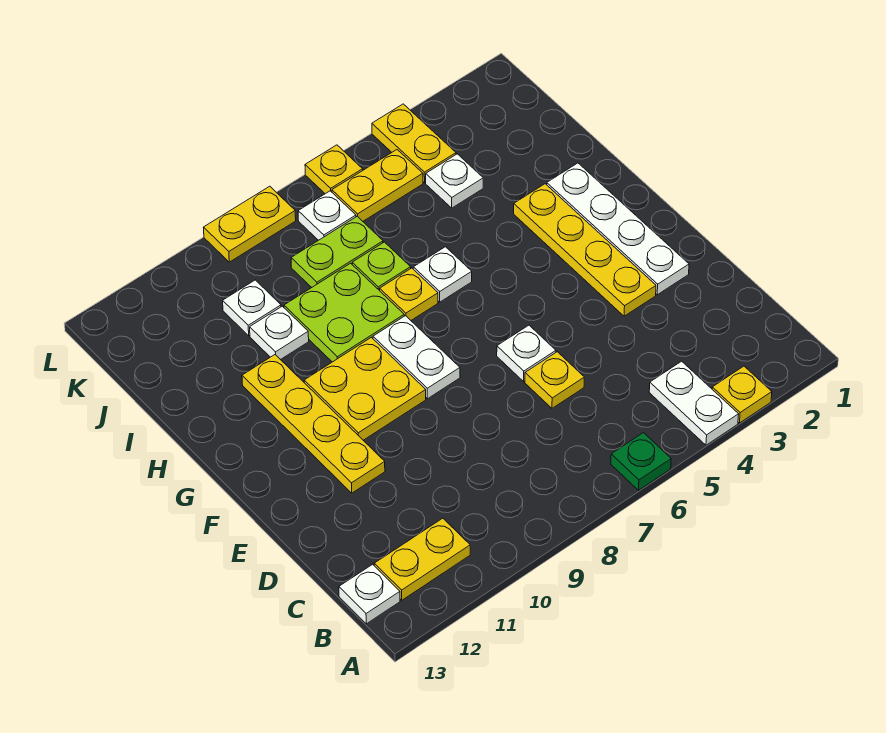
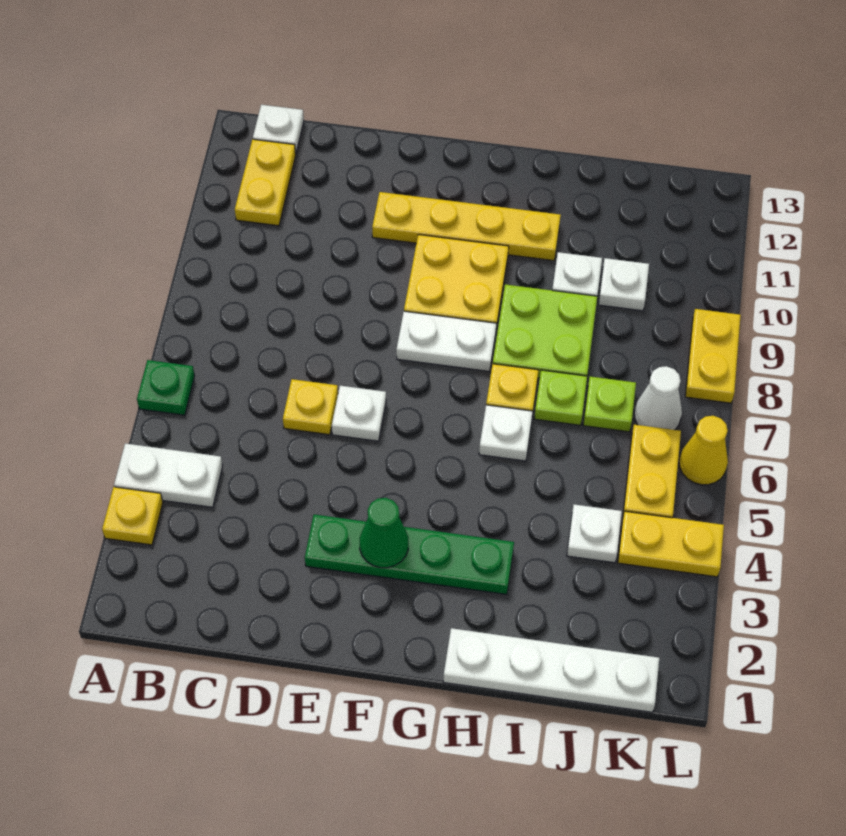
white plate E2:H2 level 1 -> white plate H1:K1 level 1
yellow plate E3:H3 level 1 -> green plate E3:H3 level 1
none -> green cone F3 level 2
lime plate J7:J8 level 1 -> lime plate J7 level 1
white plate K7 level 1 -> white cone K7 level 1
yellow plate L6 level 1 -> yellow cone L6 level 1

